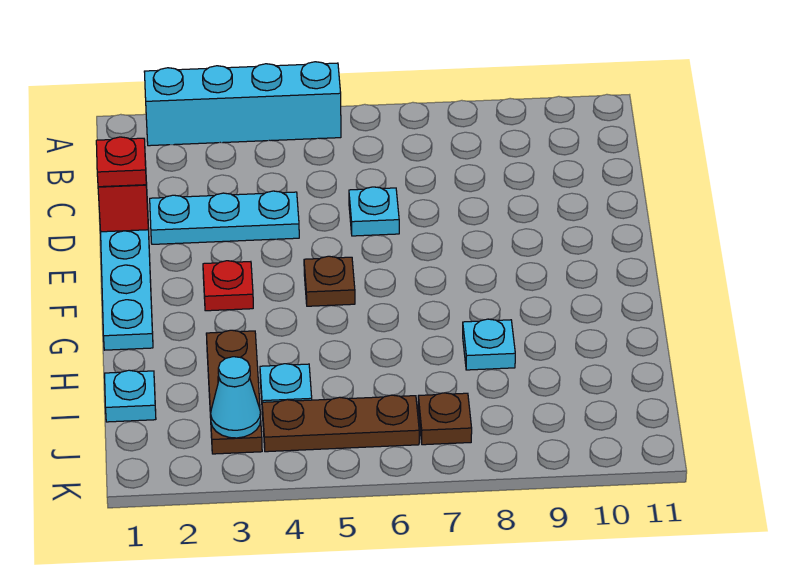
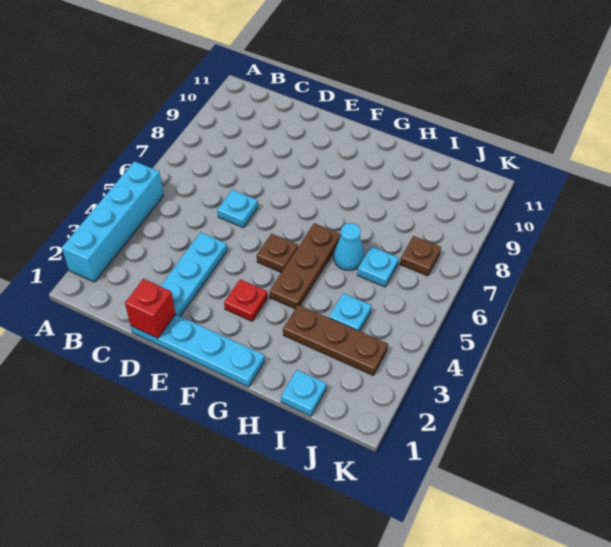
red plate D1 level 3 -> none
cyan plate H8 level 1 -> cyan plate I6 level 1
cyan cone J3 level 2 -> cyan cone H6 level 1
brown plate J4:J6 level 1 -> brown plate G4:G6 level 1

